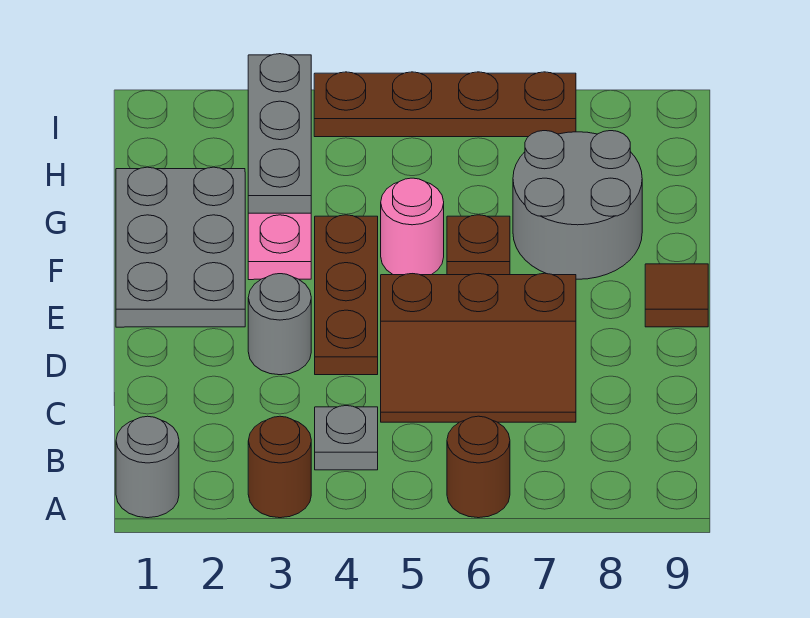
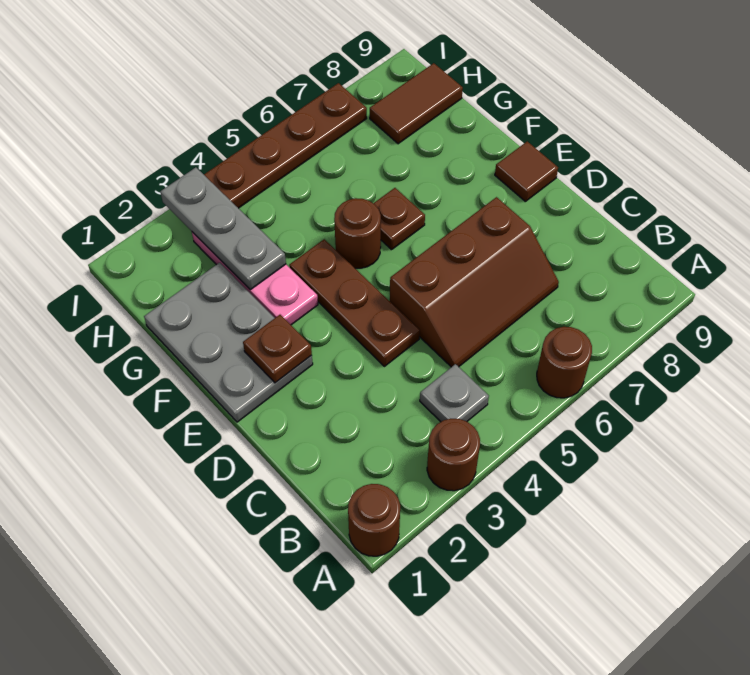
grey round brick A1 level 1 -> brown round brick A1 level 1
grey round brick D3 level 1 -> none
none -> brown plate E2 level 2
pink round brick F5 level 1 -> brown round brick F5 level 1
grey round brick F7:G8 level 1 -> none
none -> brown tile H8:H9 level 1

